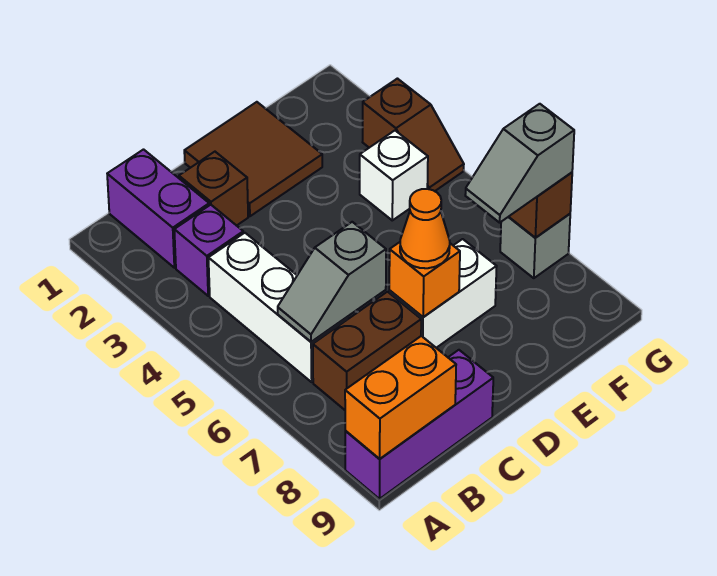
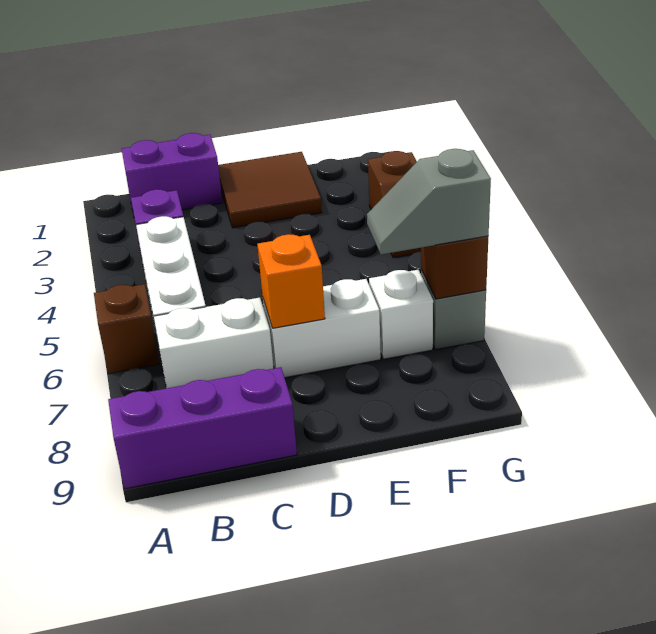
orange brick A9:B9 level 2 -> none
purple brick B1:B2 level 1 -> purple brick B1:C1 level 1
grey slope B6:C6 level 2 top C -> none
brown brick B7:C7 level 1 -> white brick B7:C7 level 1
brown brick C2 level 1 -> brown brick A6 level 1
orange cone D7 level 3 -> none
white brick F4 level 1 -> white brick F7 level 1

